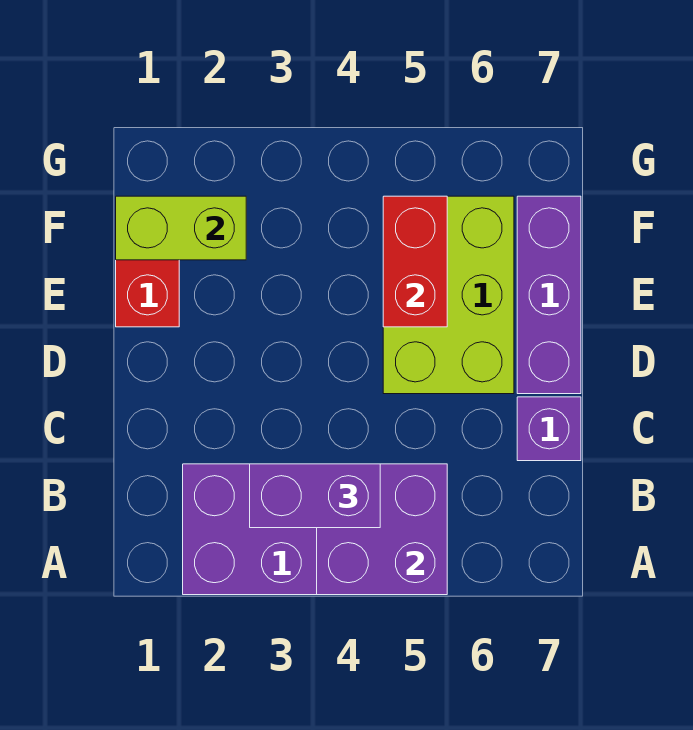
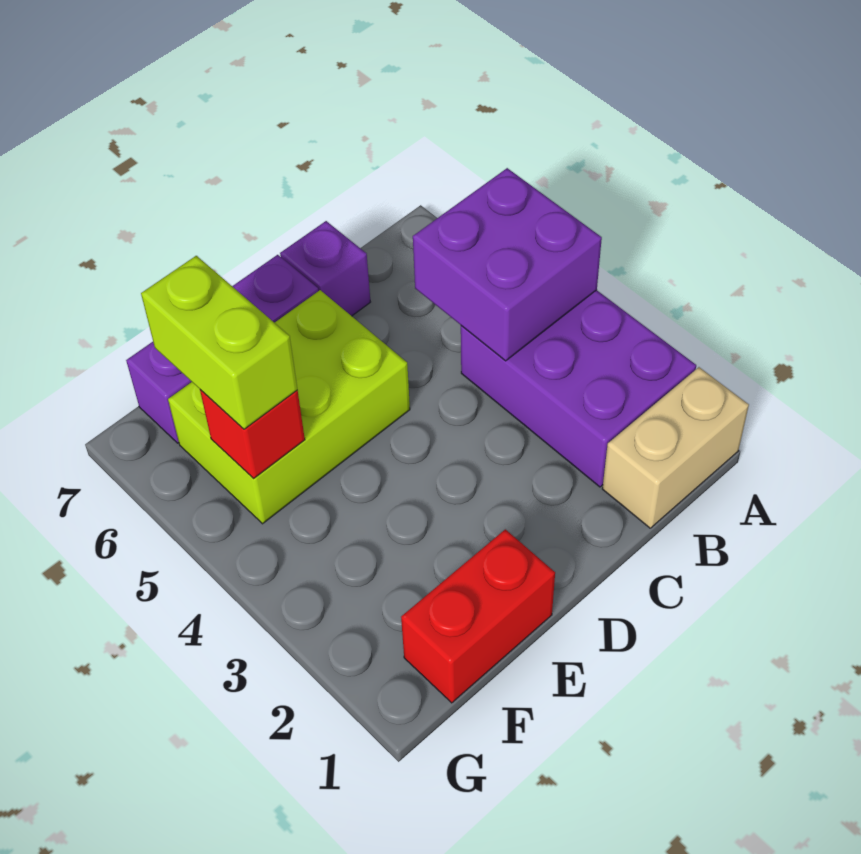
none -> tan brick A1:B1 level 1
purple brick B3:B4 level 3 -> none
red brick E5:F5 level 2 -> red brick F5 level 2
lime brick F1:F2 level 2 -> lime brick F5:F6 level 3

